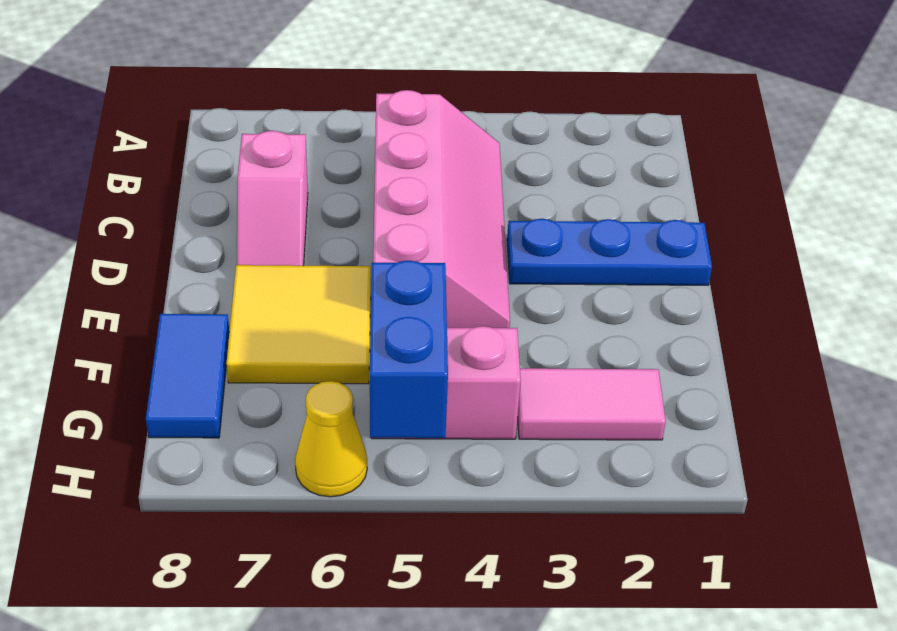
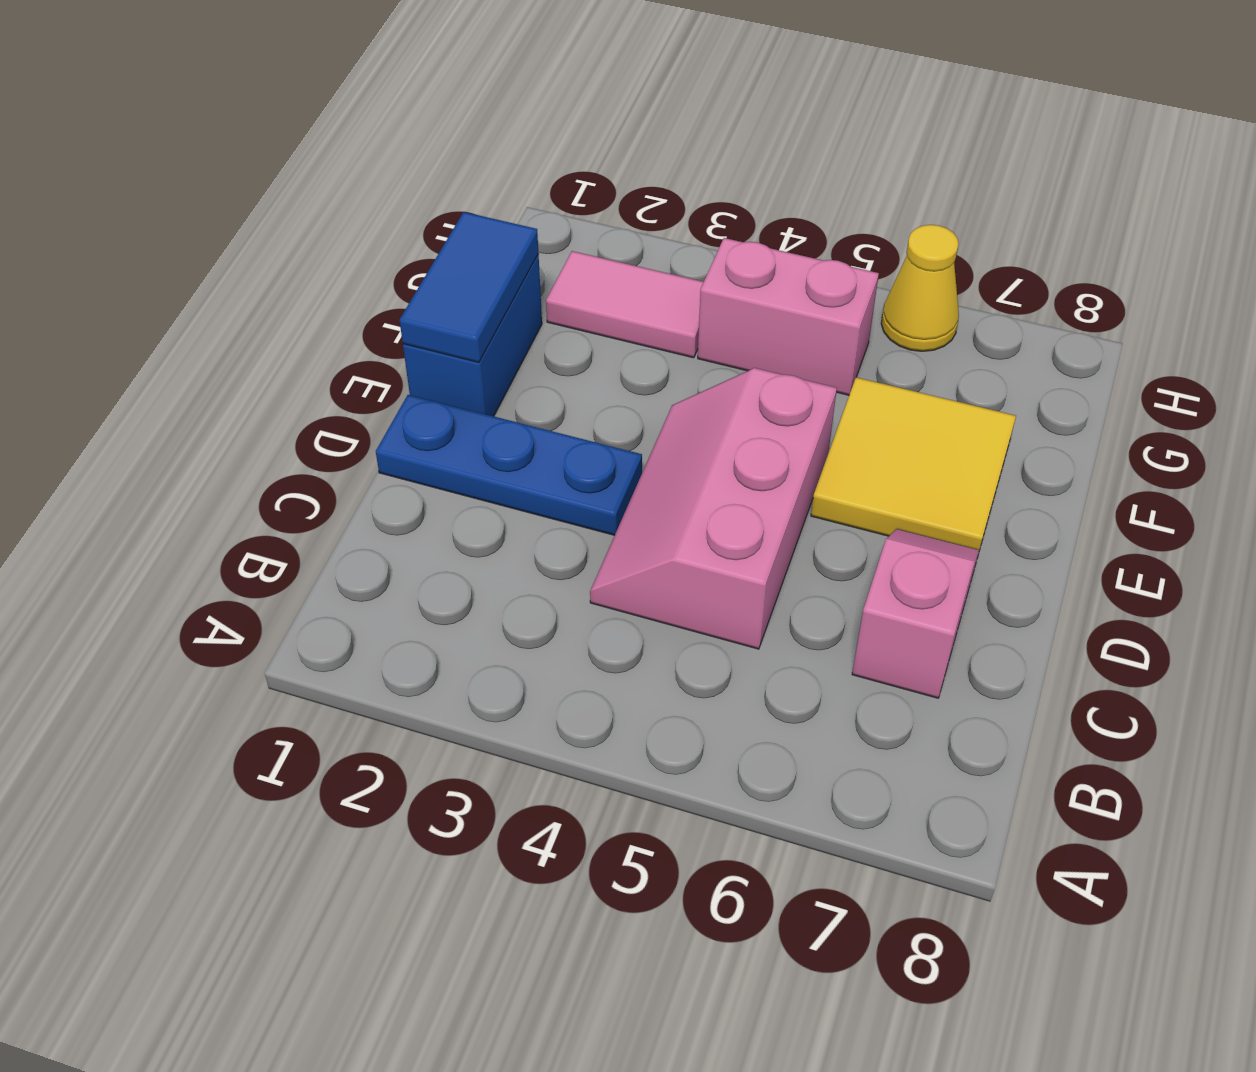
pink slope B4:E5 level 1 top 5 -> pink slope C4:E5 level 1 top 5
blue tile F8:G8 level 1 -> blue tile E1:F1 level 2
blue brick G5:H5 level 2 -> blue brick E1:F1 level 1

